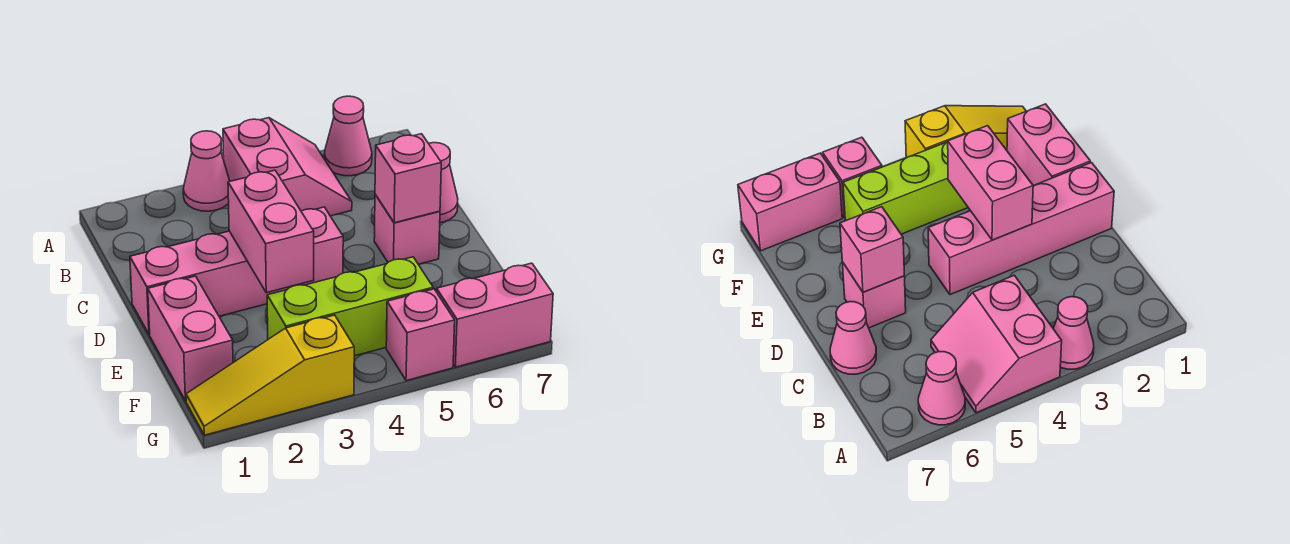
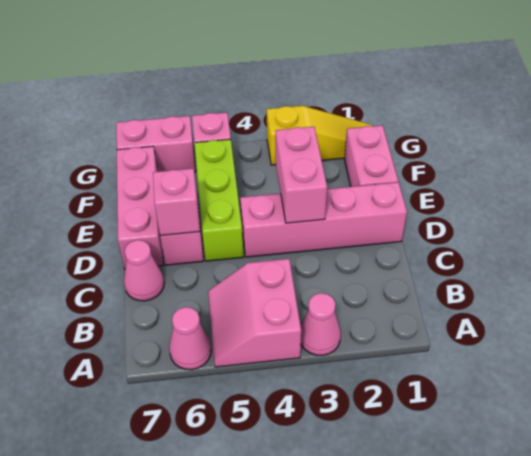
none -> pink brick D7:F7 level 1
lime brick F3:F5 level 1 -> lime brick D5:F5 level 1

